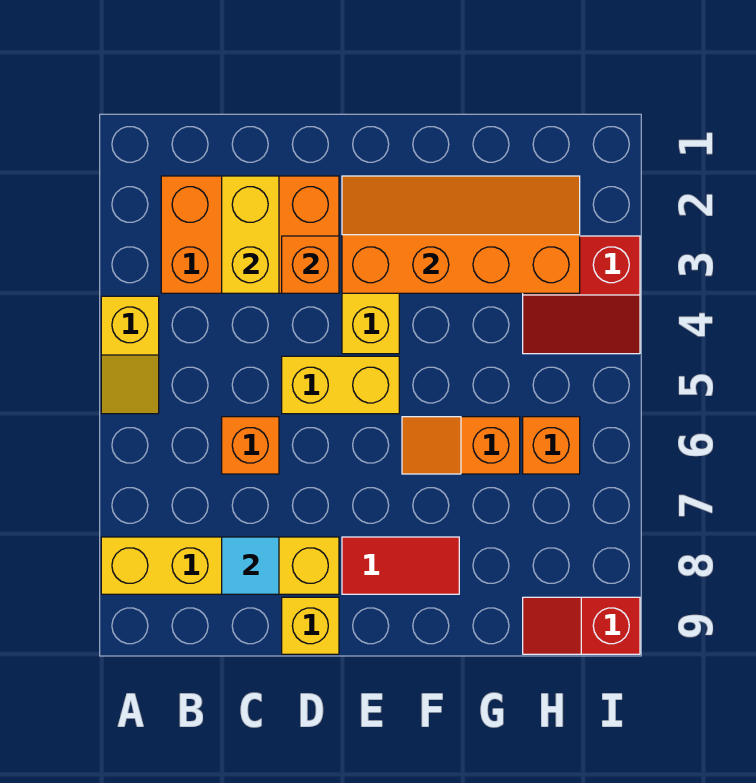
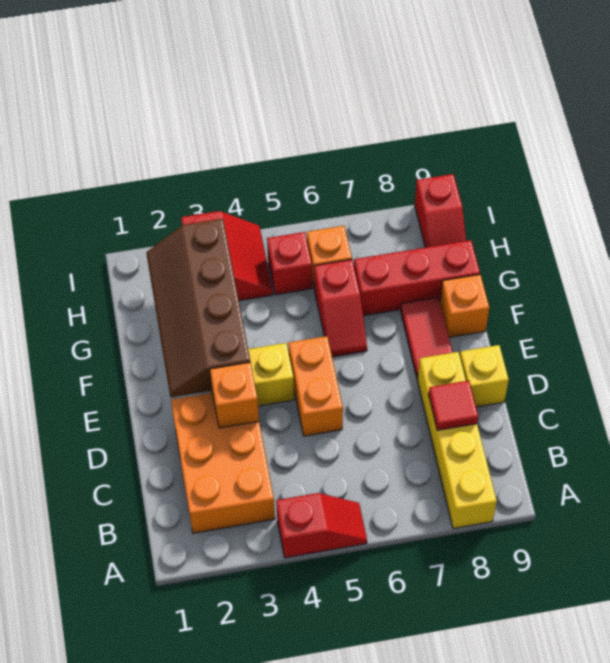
yellow slope A4:A5 level 1 top 4 -> red slope A4:A5 level 1 top 4
yellow brick C2:C3 level 2 -> none
orange brick C6 level 1 -> orange brick F9 level 1
cyan tile C8 level 2 -> red tile C8 level 2
yellow brick D5:E5 level 1 -> orange brick D5:E5 level 1
orange slope E2:H3 level 2 top 3 -> brown slope E2:H3 level 2 top 3
orange slope F6:G6 level 1 top G -> red slope F6:G6 level 1 top G
none -> red brick G7:G9 level 1
none -> red brick H5 level 1

